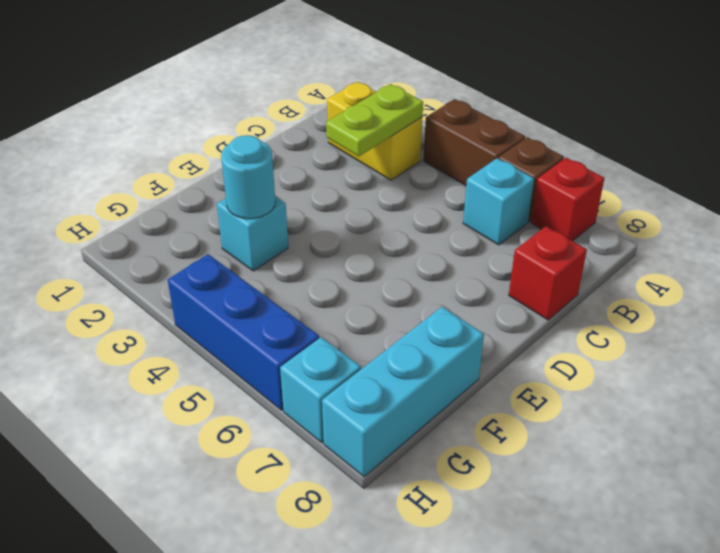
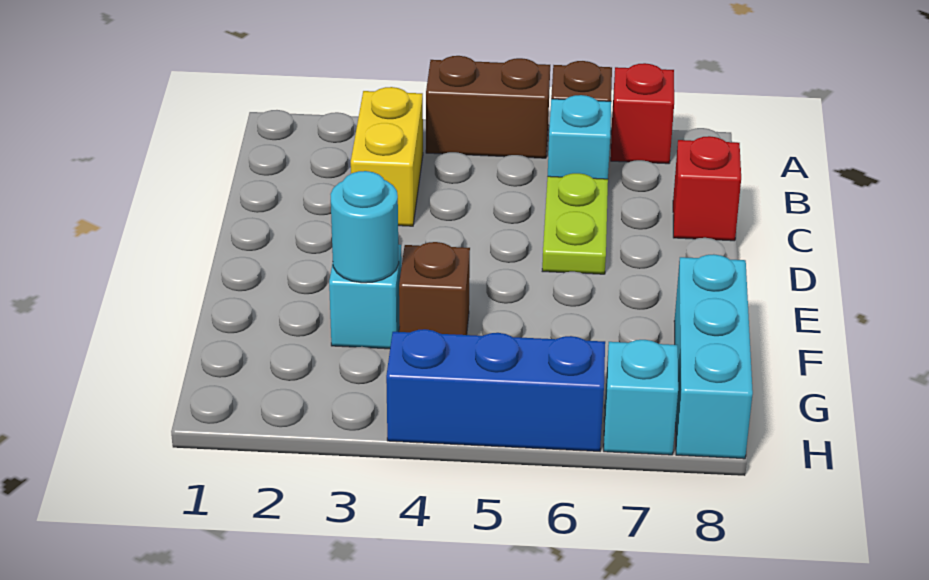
yellow brick B2:B3 level 1 -> yellow brick B3:C3 level 1
lime plate B3:C3 level 2 -> lime plate C6:D6 level 1
none -> brown brick F4 level 1

